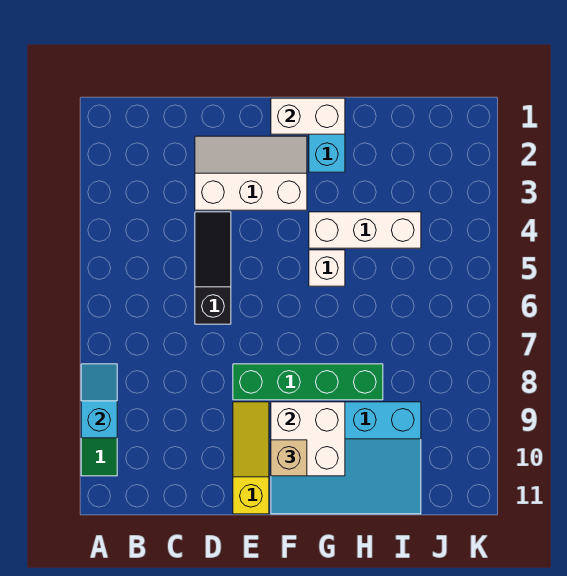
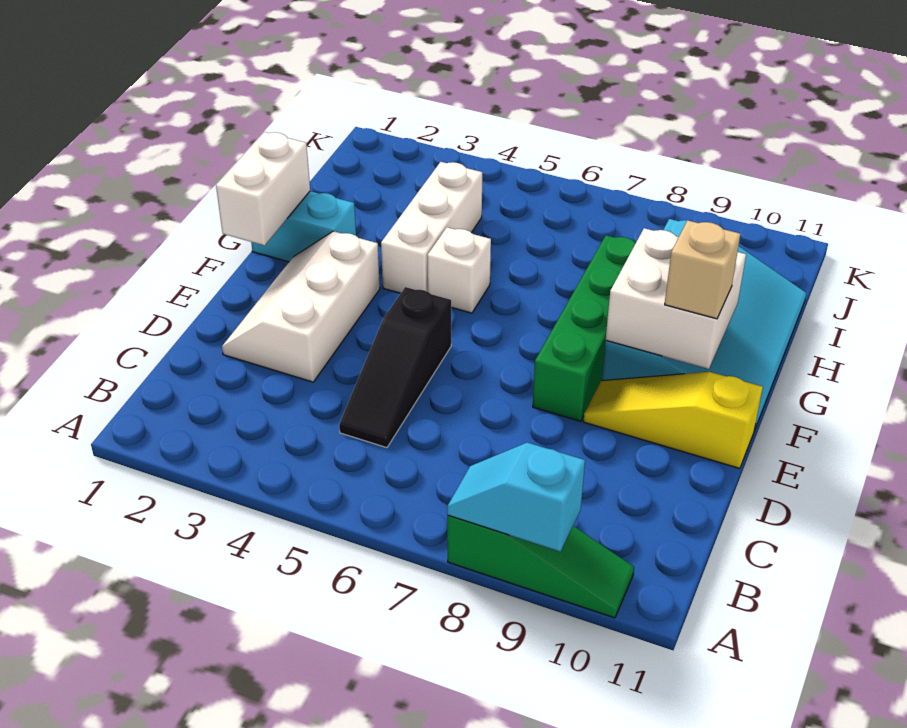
black slope D4:D6 level 1 top 6 -> black slope C5:E5 level 1 top E

